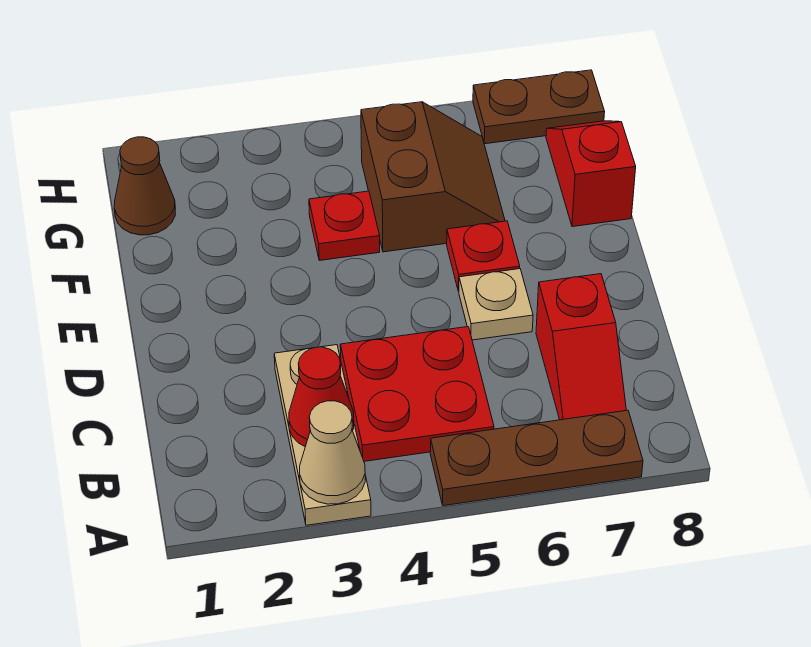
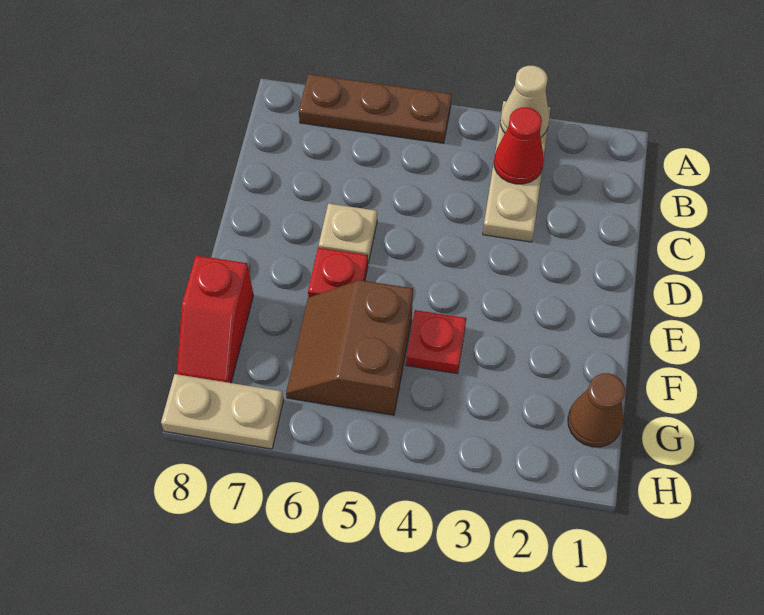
red plate B4:C5 level 1 -> none
red slope B7:C7 level 1 top C -> none
brown plate H7:H8 level 1 -> tan plate H7:H8 level 1

